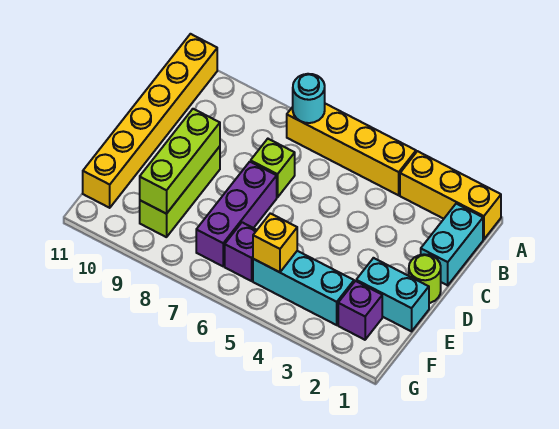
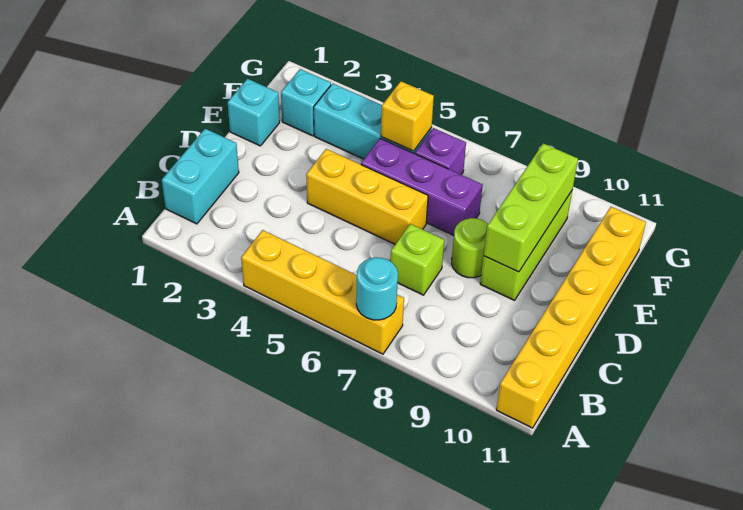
yellow brick A1:A3 level 1 -> yellow brick D4:D6 level 1
lime round brick D1 level 1 -> lime round brick D8 level 1
purple brick D7:F7 level 1 -> purple brick E5:E7 level 1
cyan brick E1:E2 level 1 -> cyan brick E1 level 1
purple brick F2 level 1 -> cyan brick F2 level 1

